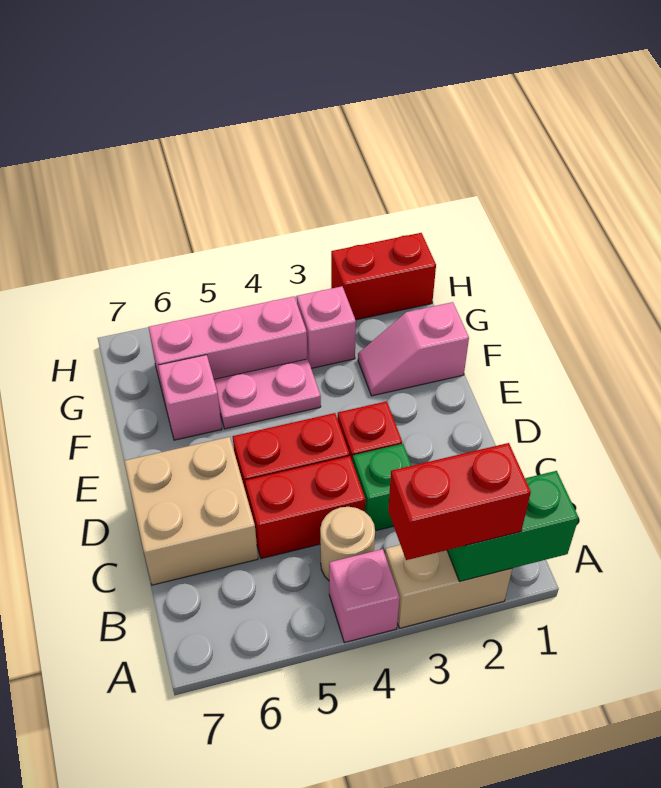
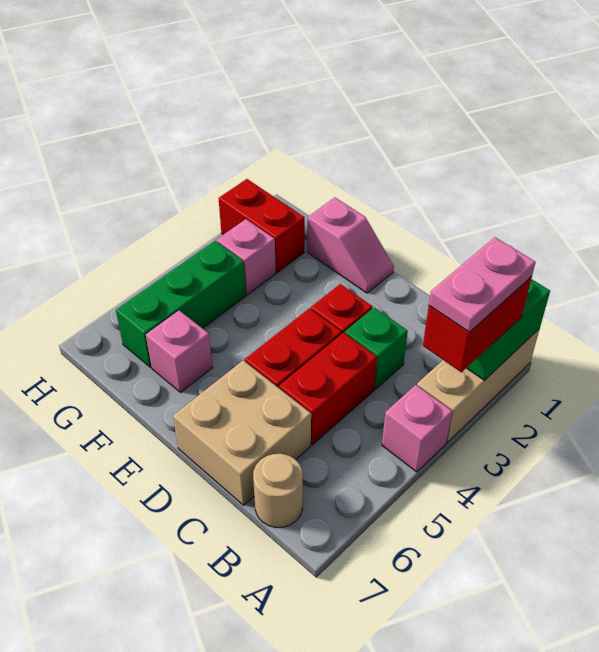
tan brick A2:A3 level 1 -> tan brick A1:A3 level 1
tan round brick B4 level 1 -> tan round brick B7 level 1
pink slope F1:F2 level 1 top 1 -> pink slope E1:F1 level 1 top F
pink plate F4:F5 level 1 -> pink plate A2:A3 level 4
pink brick G4:G6 level 1 -> green brick G4:G6 level 1
red brick H1:H2 level 1 -> red brick G2:H2 level 1

